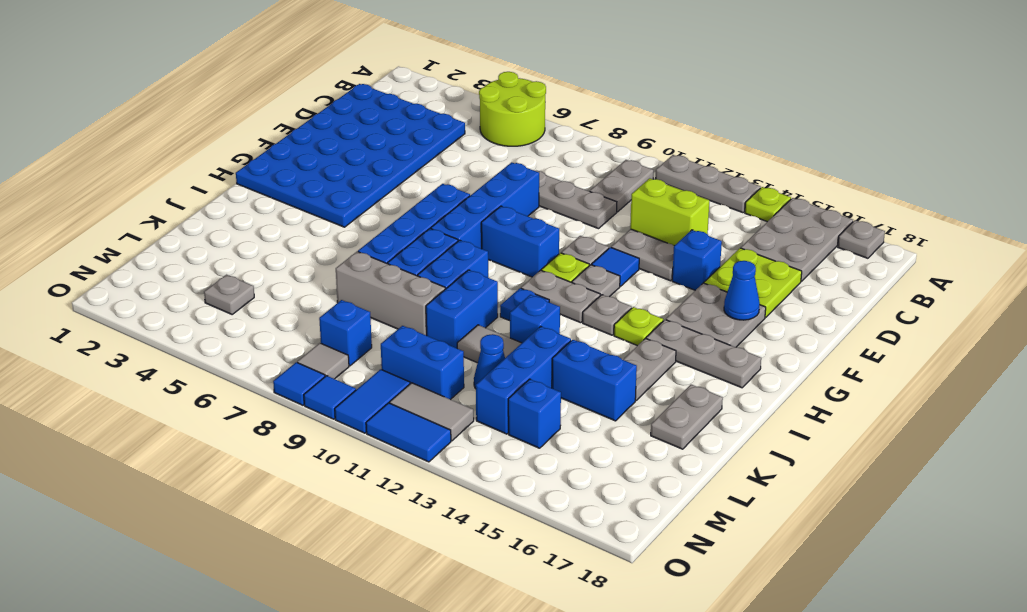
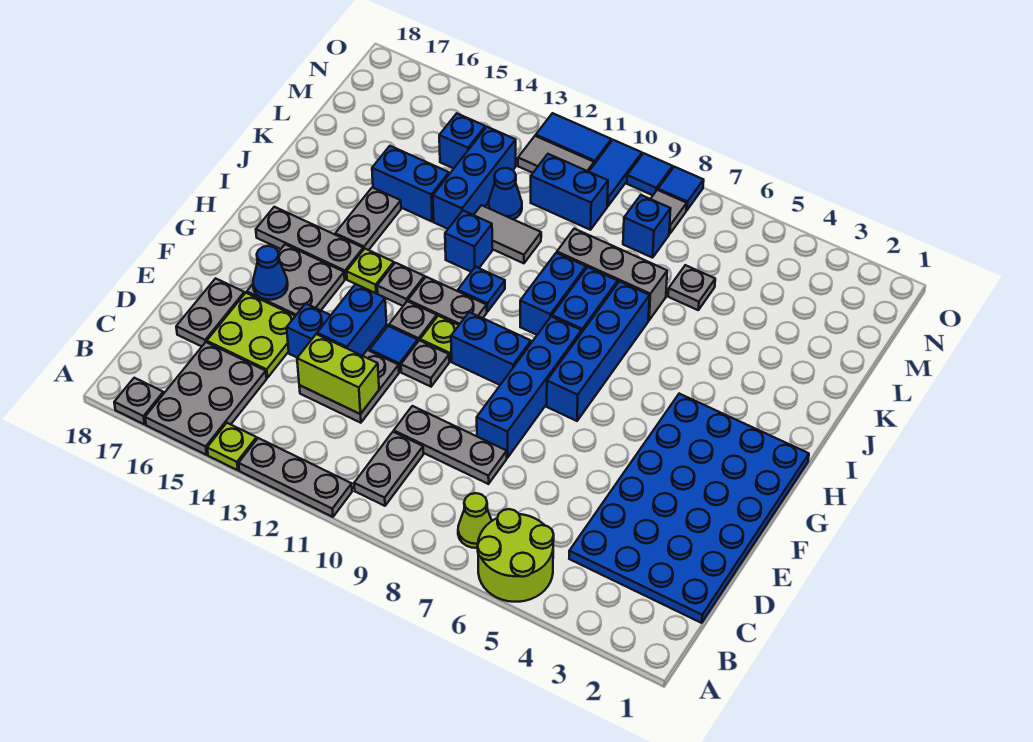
none -> lime cone B7 level 1
blue brick J10:K10 level 1 -> blue brick E13:F13 level 2
grey plate J17:K17 level 1 -> grey plate D17:E17 level 1
grey plate M4 level 1 -> grey plate L6 level 1

